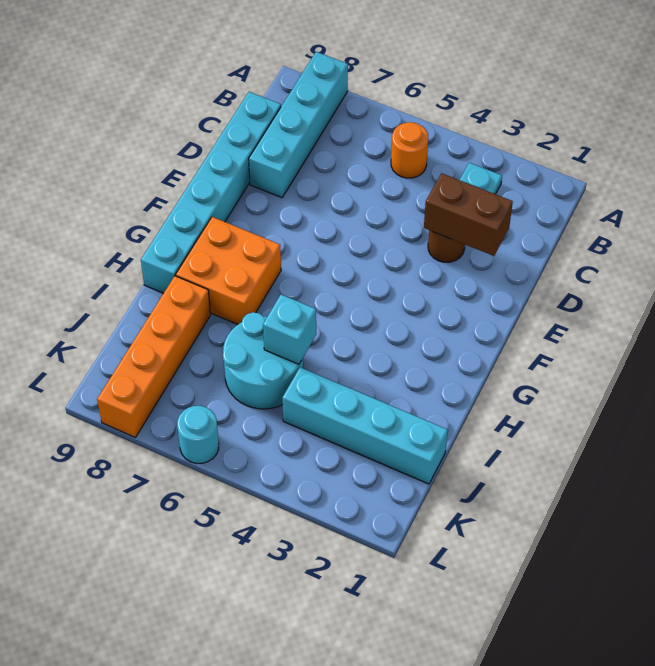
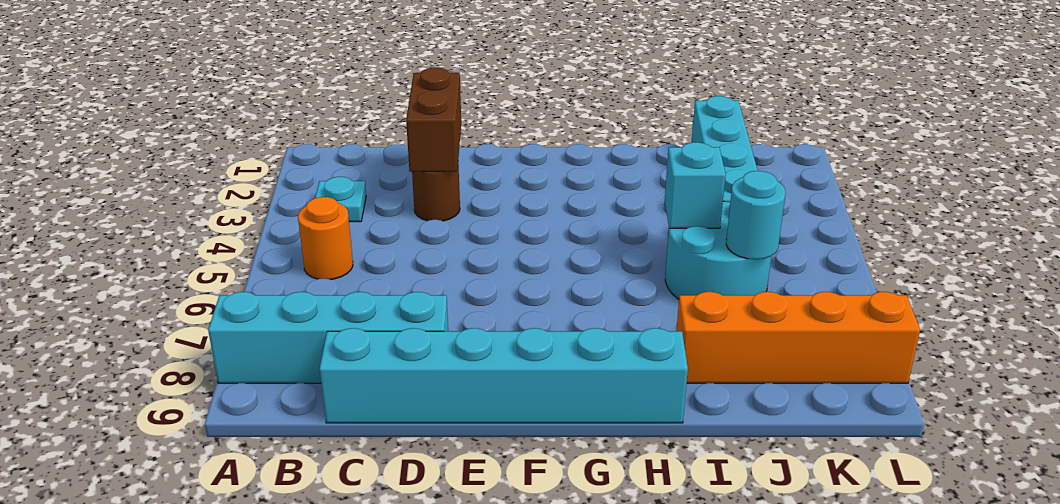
orange brick G7:H8 level 1 -> none
cyan round brick L6 level 1 -> cyan round brick J6 level 2

